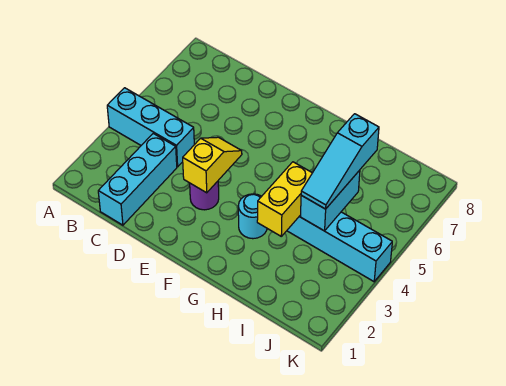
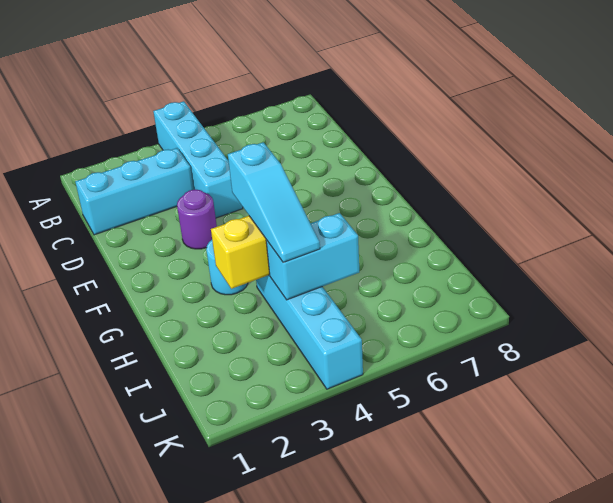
cyan brick A4:C4 level 1 -> cyan brick A4:D4 level 1
yellow slope E3:E4 level 2 top 3 -> none
cyan slope I4:I6 level 3 top 6 -> cyan slope G4:I4 level 3 top G

